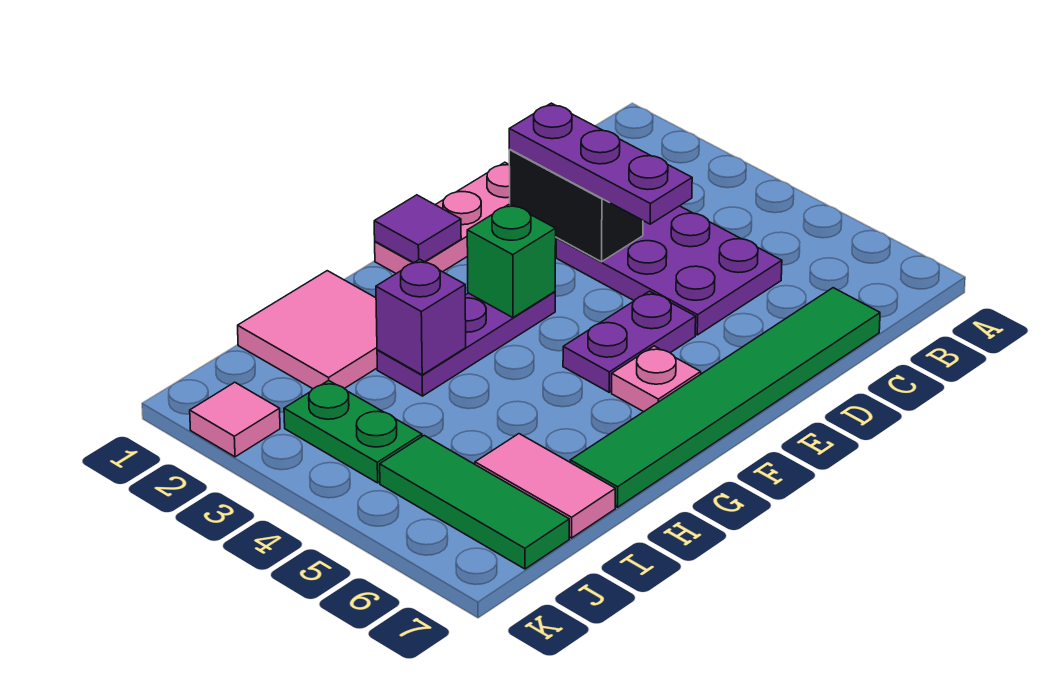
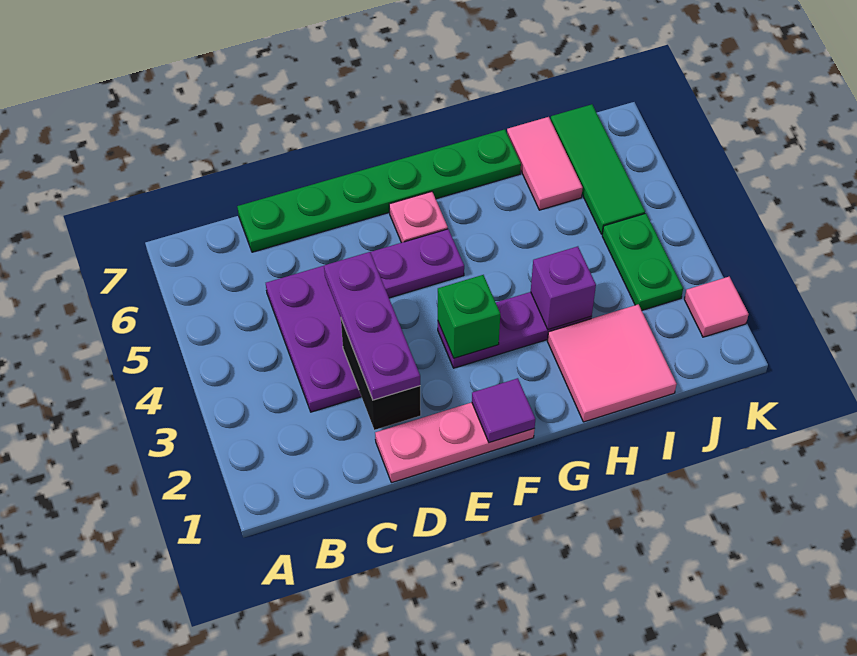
green tile C7:H7 level 1 -> green plate C7:H7 level 1

